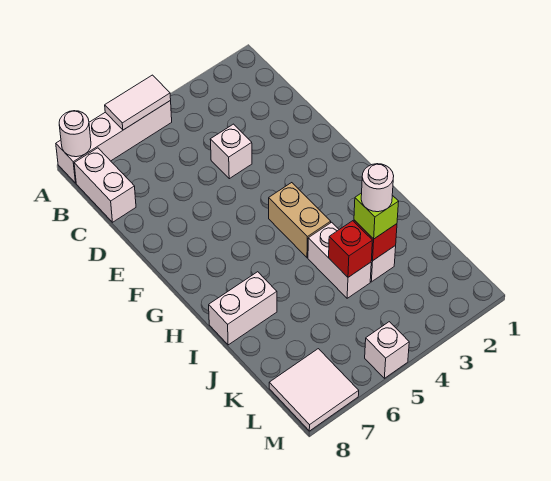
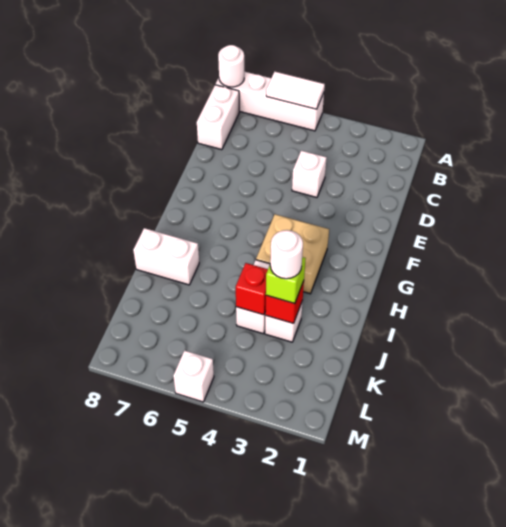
tan brick G4:H4 level 1 -> tan brick G3:H4 level 1
white tile L7:M8 level 1 -> none

